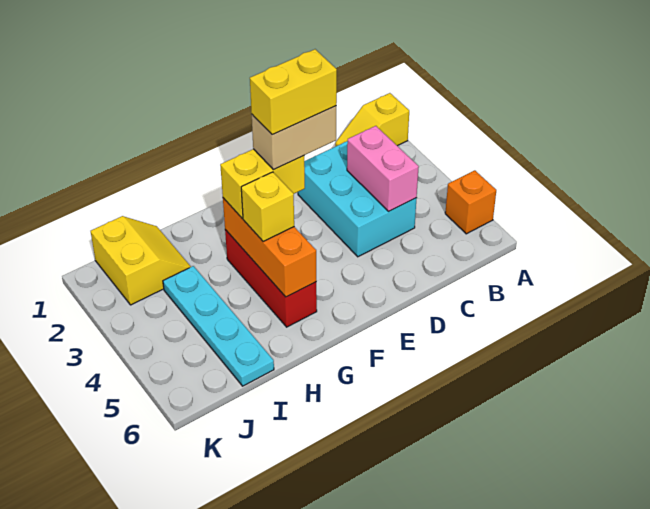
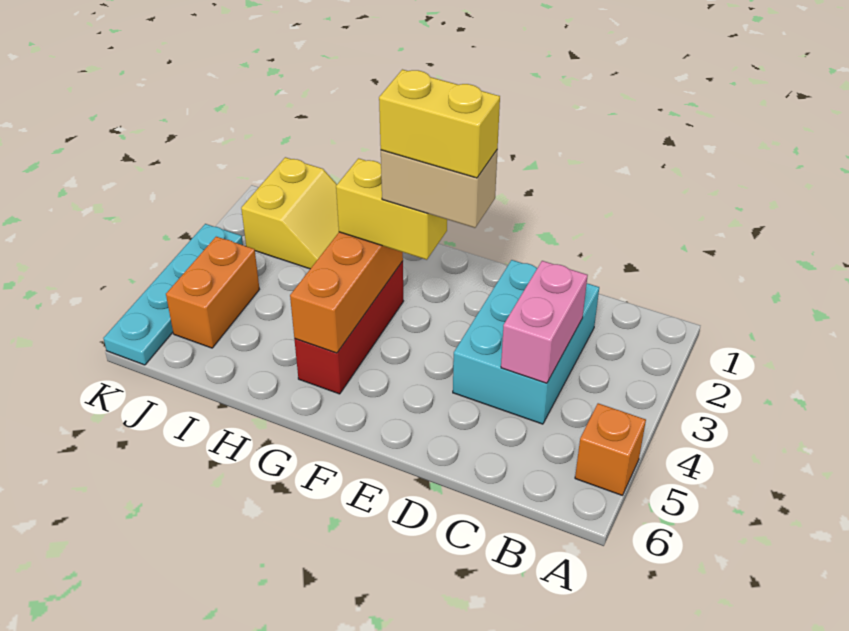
yellow slope A1:B1 level 1 top A -> none
yellow brick G4 level 3 -> none
cyan plate I3:I6 level 1 -> cyan plate K3:K6 level 1
none -> orange brick J4:J5 level 1

